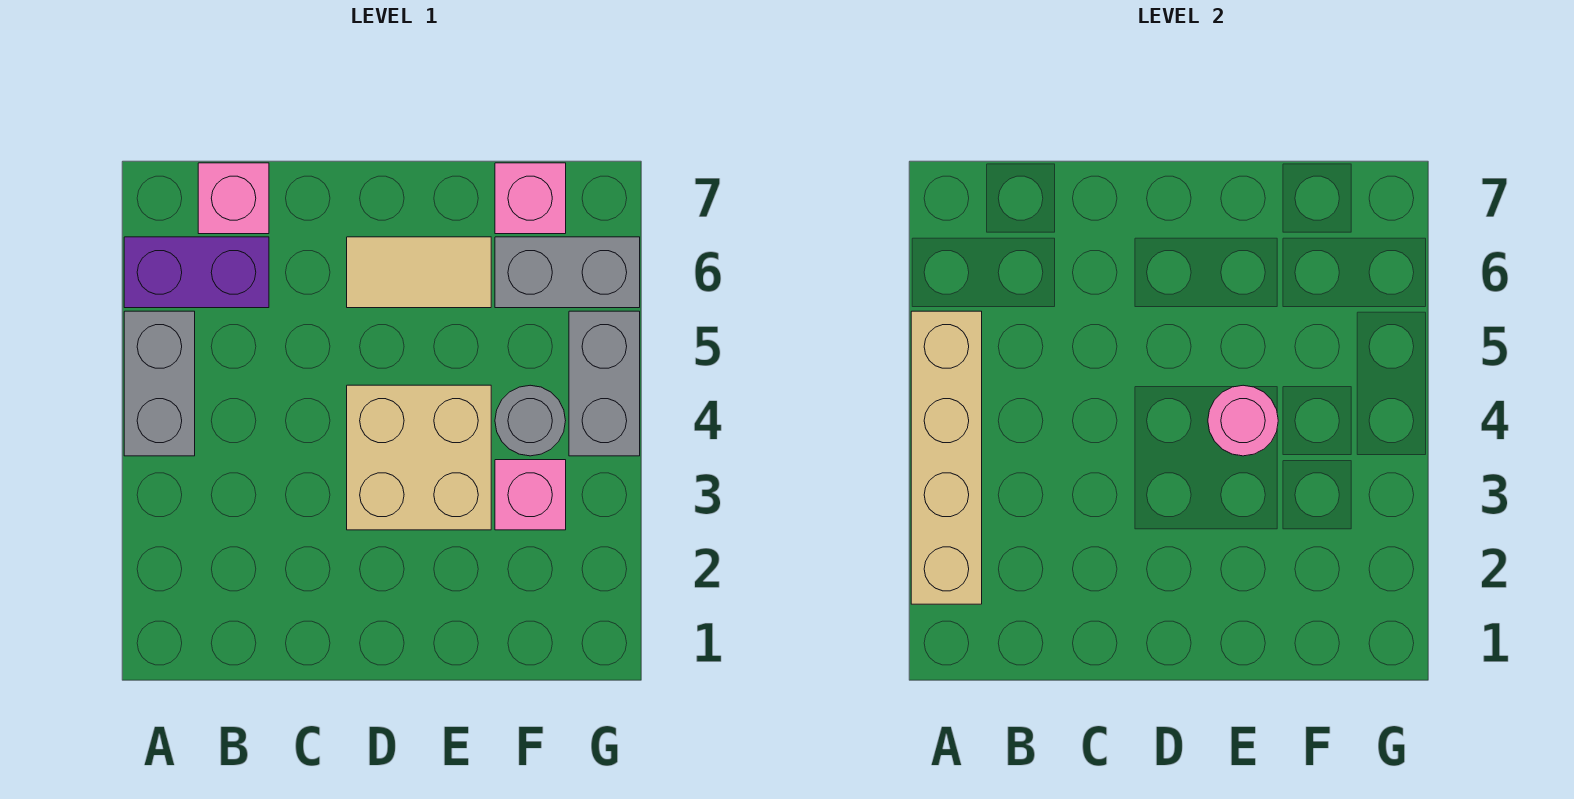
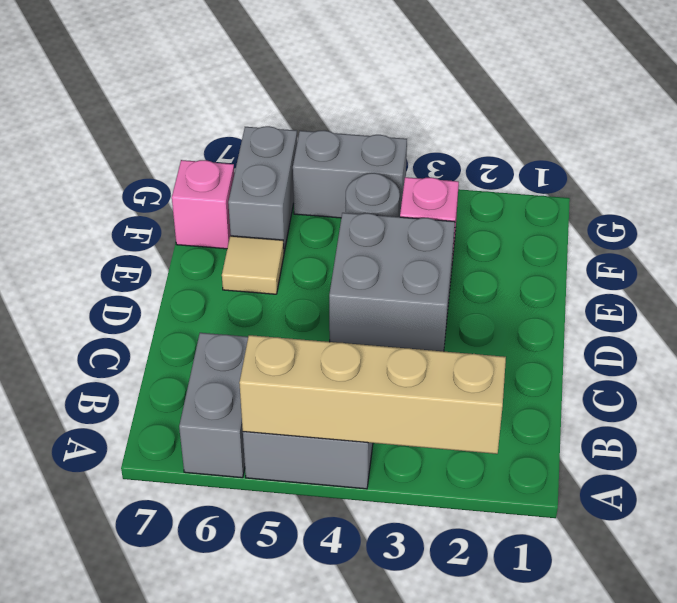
purple brick A6:B6 level 1 -> grey brick A6:B6 level 1
pink brick B7 level 1 -> none
tan brick D3:E4 level 1 -> grey brick D3:E4 level 1
tan tile D6:E6 level 1 -> tan tile E6 level 1
pink round brick E4 level 2 -> none

